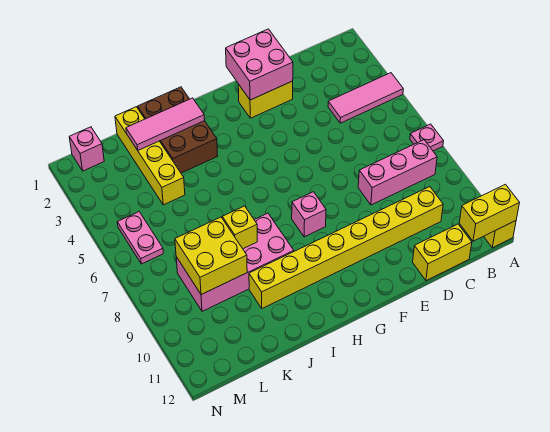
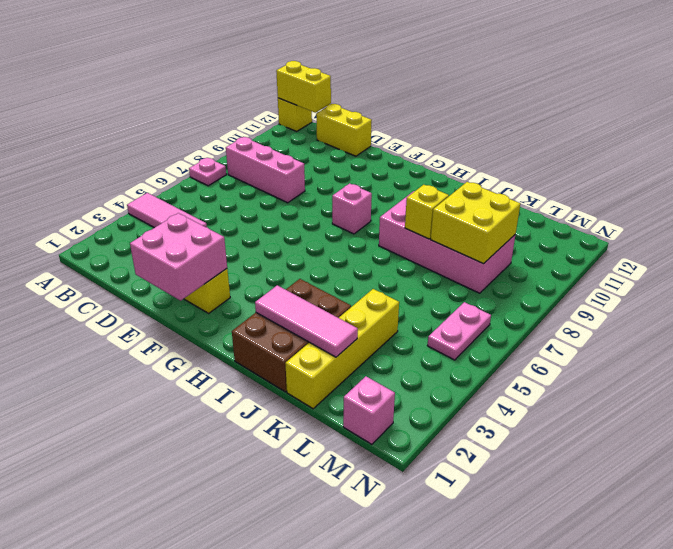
yellow brick C10:J10 level 1 -> none

